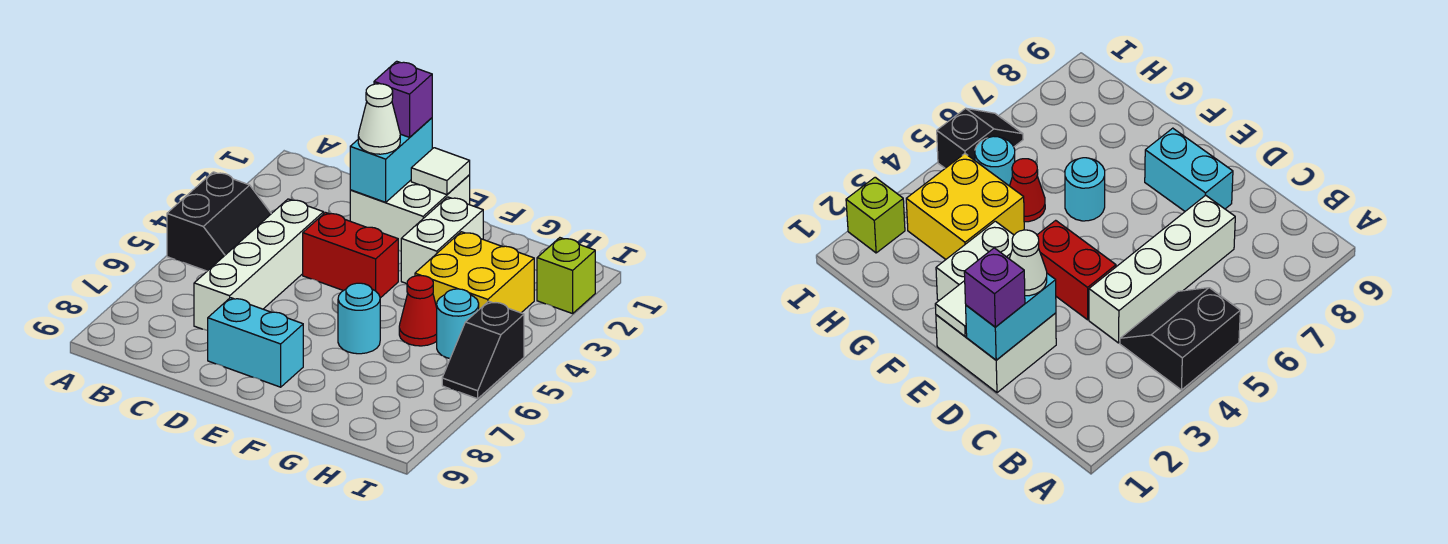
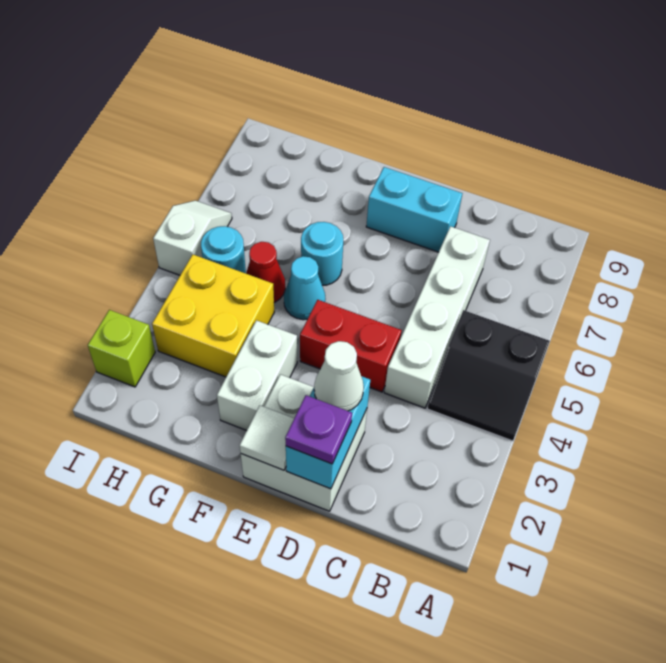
black slope A4:B5 level 1 top A -> black slope A4:B5 level 1 top 5
purple brick D1 level 3 -> purple plate D1 level 3
none -> cyan cone F5 level 1
black slope I5:I6 level 1 top 5 -> white slope I5:I6 level 1 top 5

